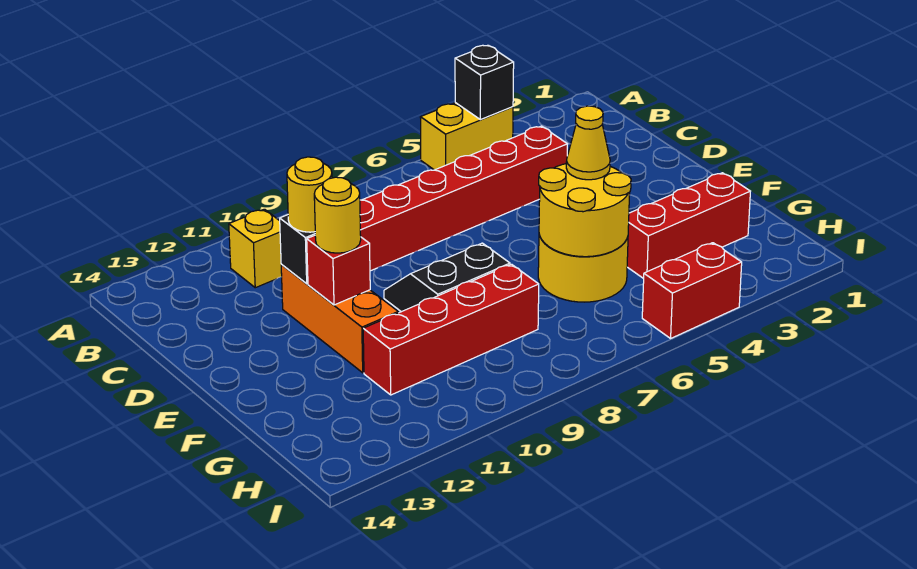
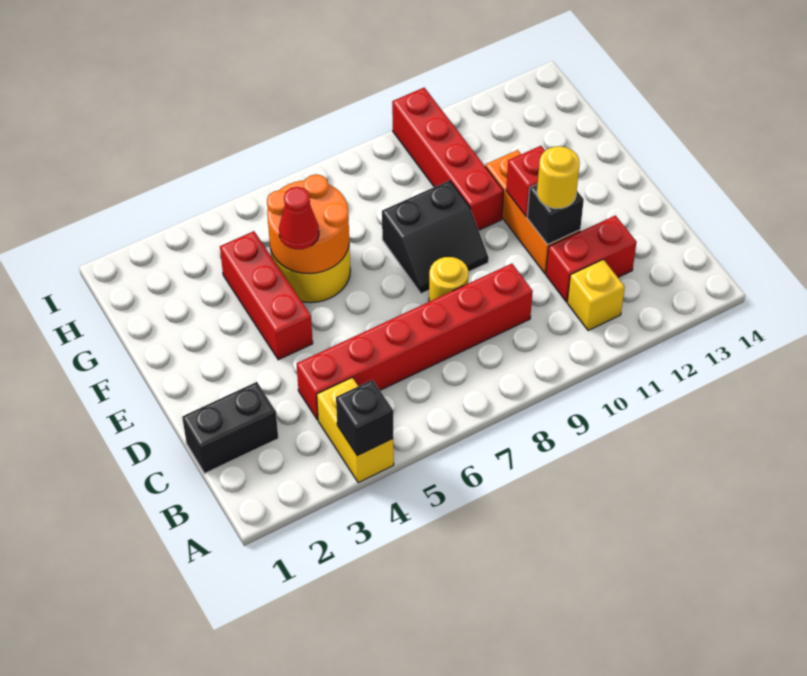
yellow brick A4:A5 level 1 -> yellow brick A4:B4 level 1
none -> black brick C1:C2 level 1
yellow round brick E11 level 3 -> yellow round brick D8 level 1
yellow round brick F5:G6 level 2 -> orange round brick F5:G6 level 2
yellow cone F5 level 3 -> red cone F5 level 3
red brick G2:G4 level 1 -> red brick E4:G4 level 1
red brick G8:G11 level 1 -> red brick F10:I10 level 1
red brick I4:I5 level 1 -> red brick C11:C12 level 1

